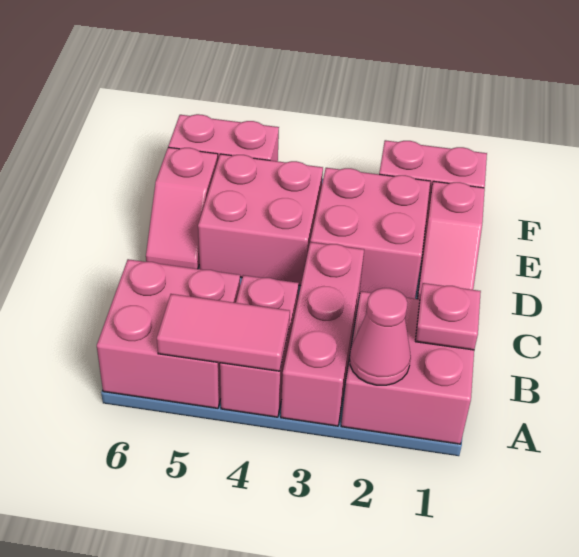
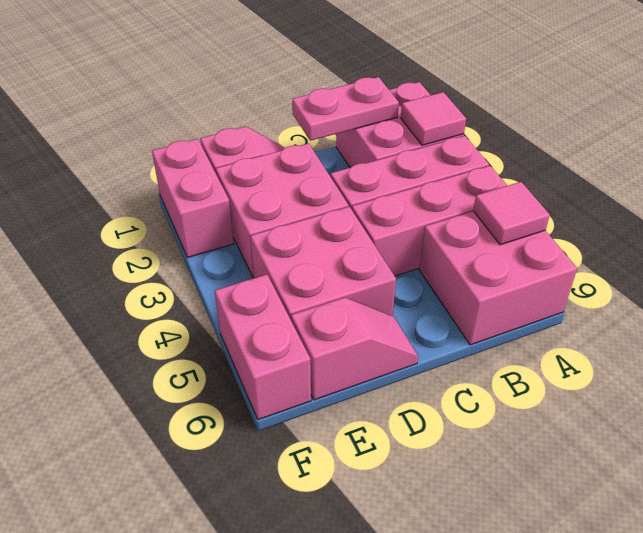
pink cone A2 level 2 -> pink tile A2 level 2
pink brick A4:B4 level 1 -> pink brick A4:C4 level 1
pink tile A4:A5 level 2 -> pink tile A5 level 2
pink plate B1 level 2 -> pink plate B1:C1 level 2

